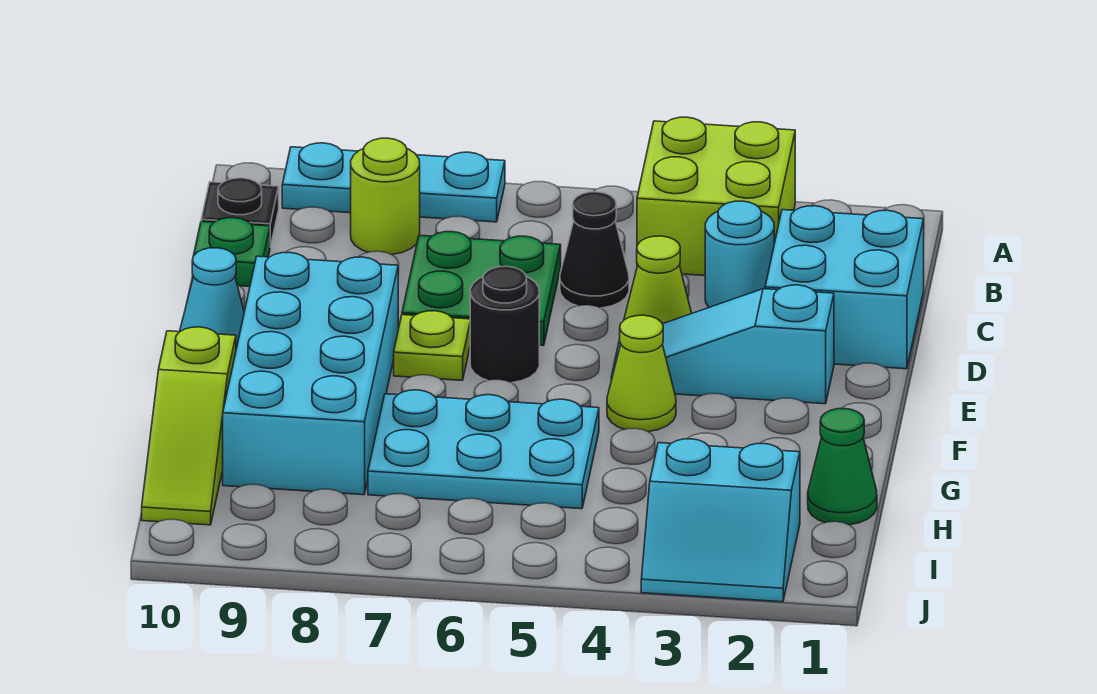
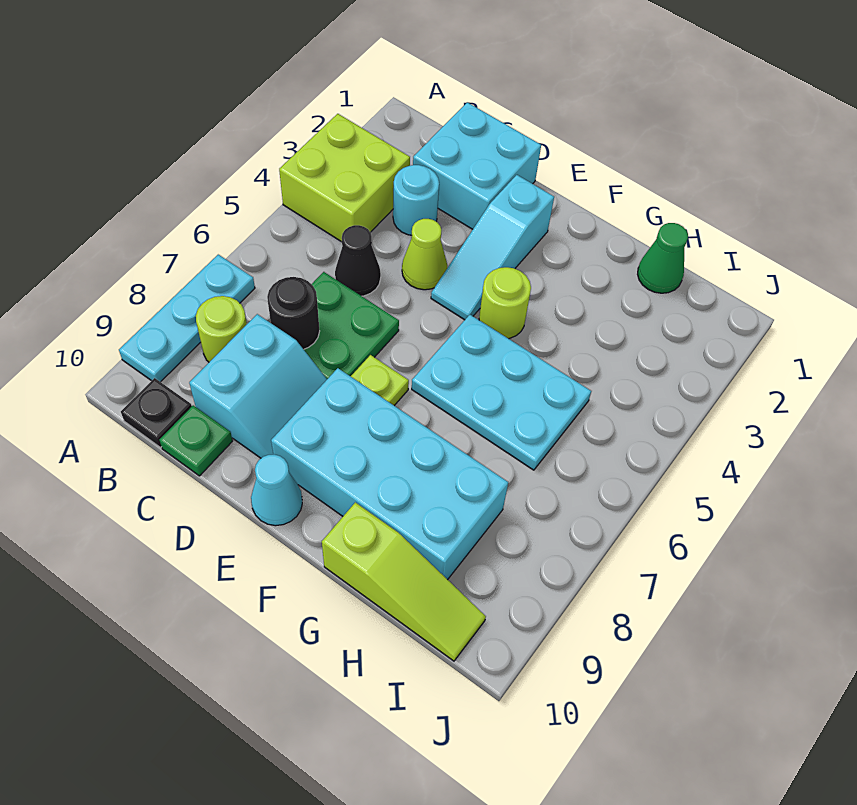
black round brick E6 level 1 -> black round brick C7 level 2
lime cone F4 level 1 -> lime round brick F4 level 1
cyan plate G5:H7 level 1 -> cyan plate F5:H6 level 1
cyan slope I2:J3 level 1 top I -> cyan slope C8:D9 level 1 top C

